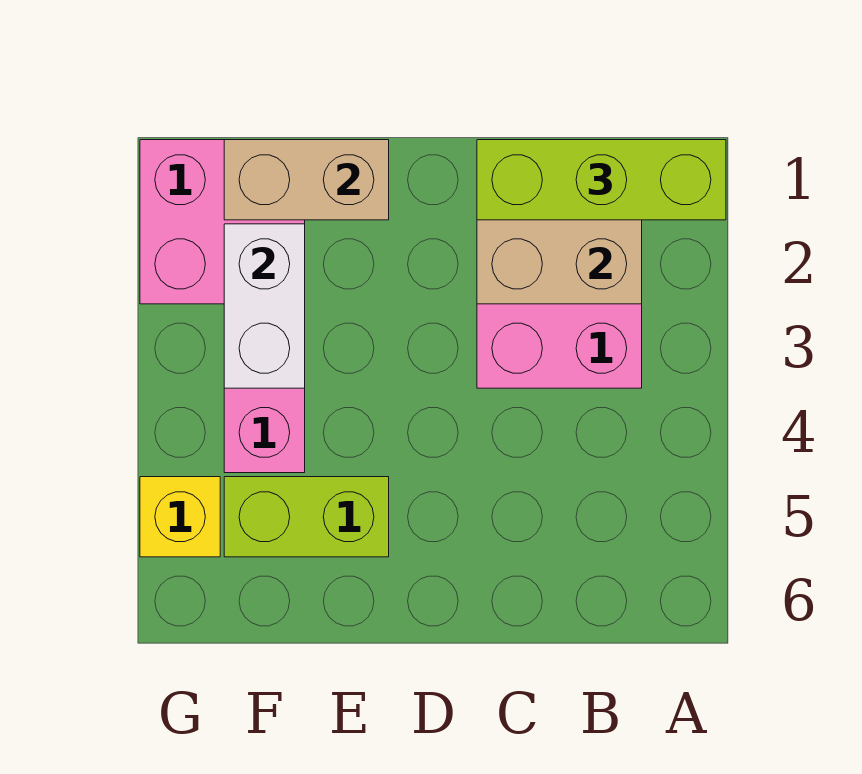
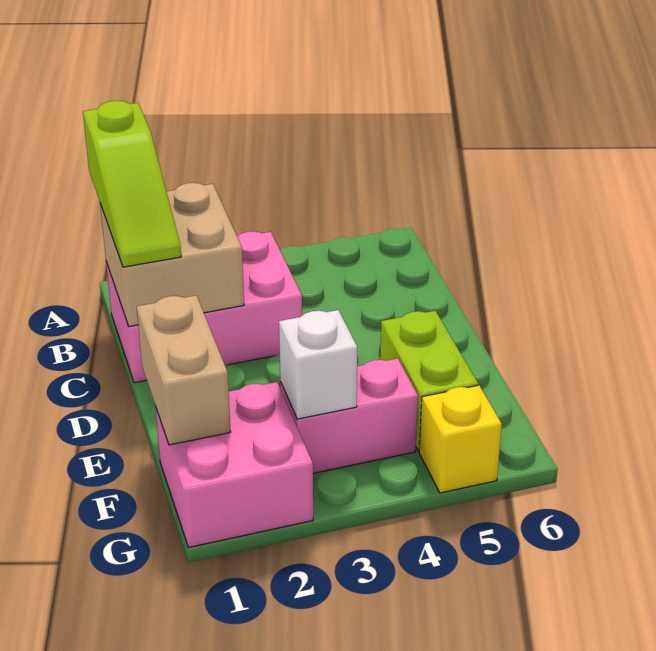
lime brick A1:C1 level 3 -> lime slope A1:C1 level 3 top A
white brick F2:F3 level 2 -> white brick F3 level 2

